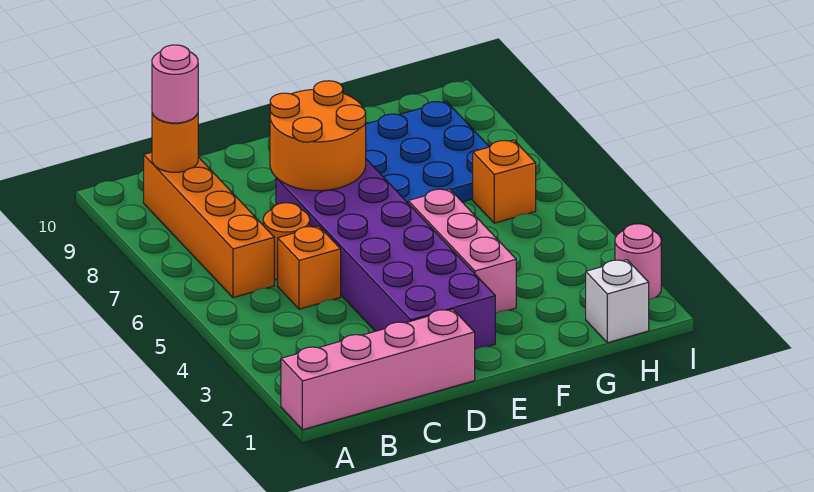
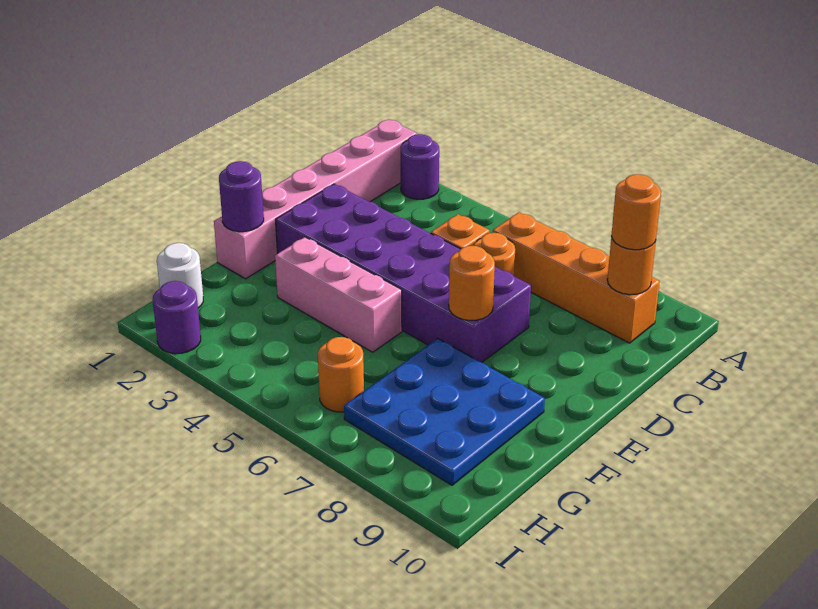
pink brick A1:D1 level 1 -> pink brick A1:F1 level 1
none -> purple round brick A2 level 1
pink round brick B9 level 3 -> orange round brick B9 level 3
orange round brick D7:E8 level 2 -> orange round brick E7 level 2
none -> purple round brick F1 level 2
white brick H1 level 1 -> white round brick H1 level 1
orange brick H6 level 1 -> orange round brick H6 level 1
pink round brick I2 level 1 -> purple round brick I2 level 1

